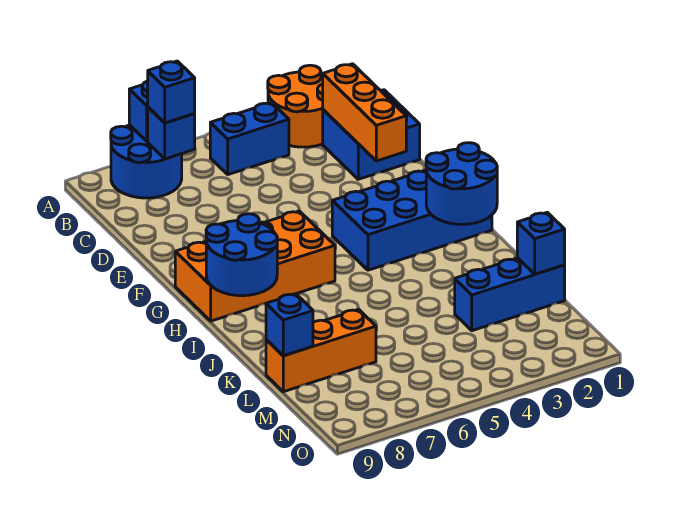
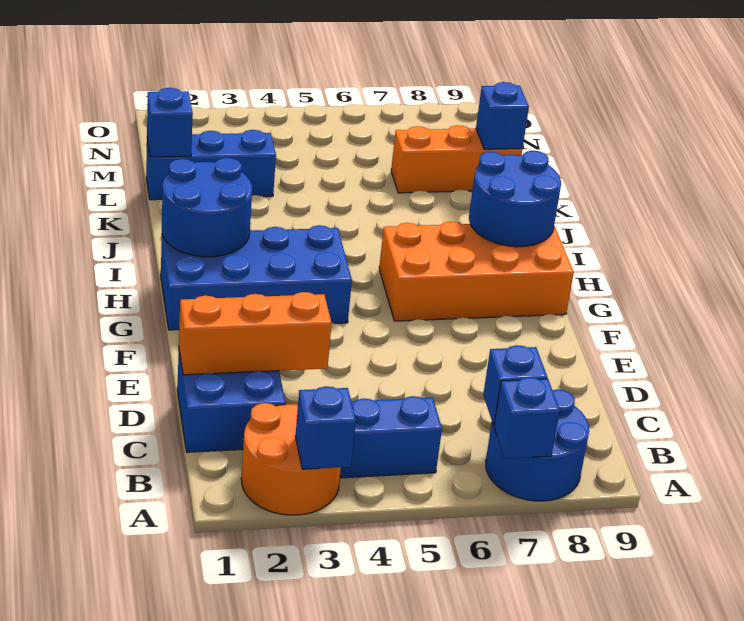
blue brick B7 level 3 -> blue brick A3 level 2
orange brick C2:E2 level 2 -> orange brick D1:D3 level 2

